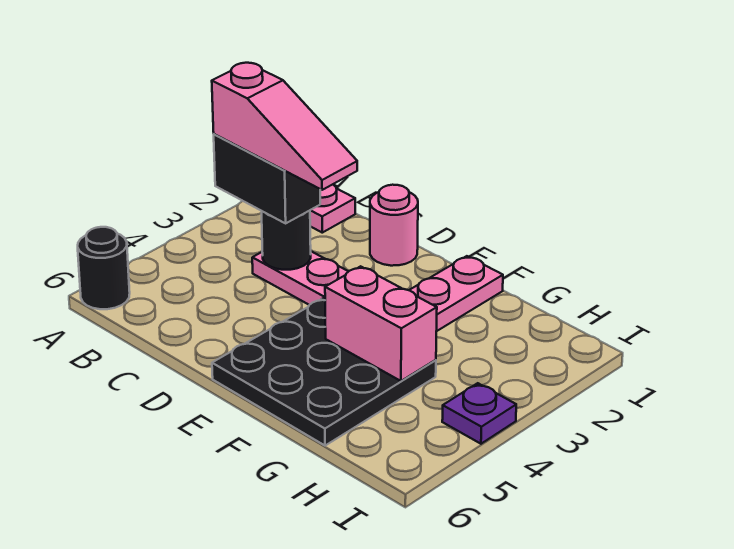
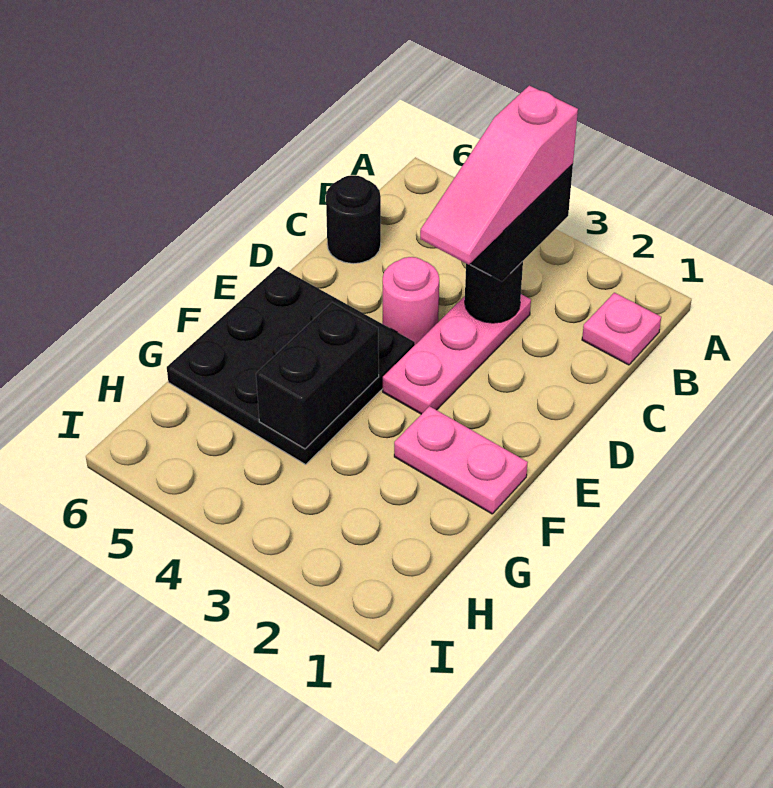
black round brick A6 level 1 -> black round brick C6 level 1
pink round brick D1 level 1 -> pink round brick D4 level 1
pink brick F4:G4 level 2 -> black brick F4:G4 level 2
purple plate I4 level 1 -> none

